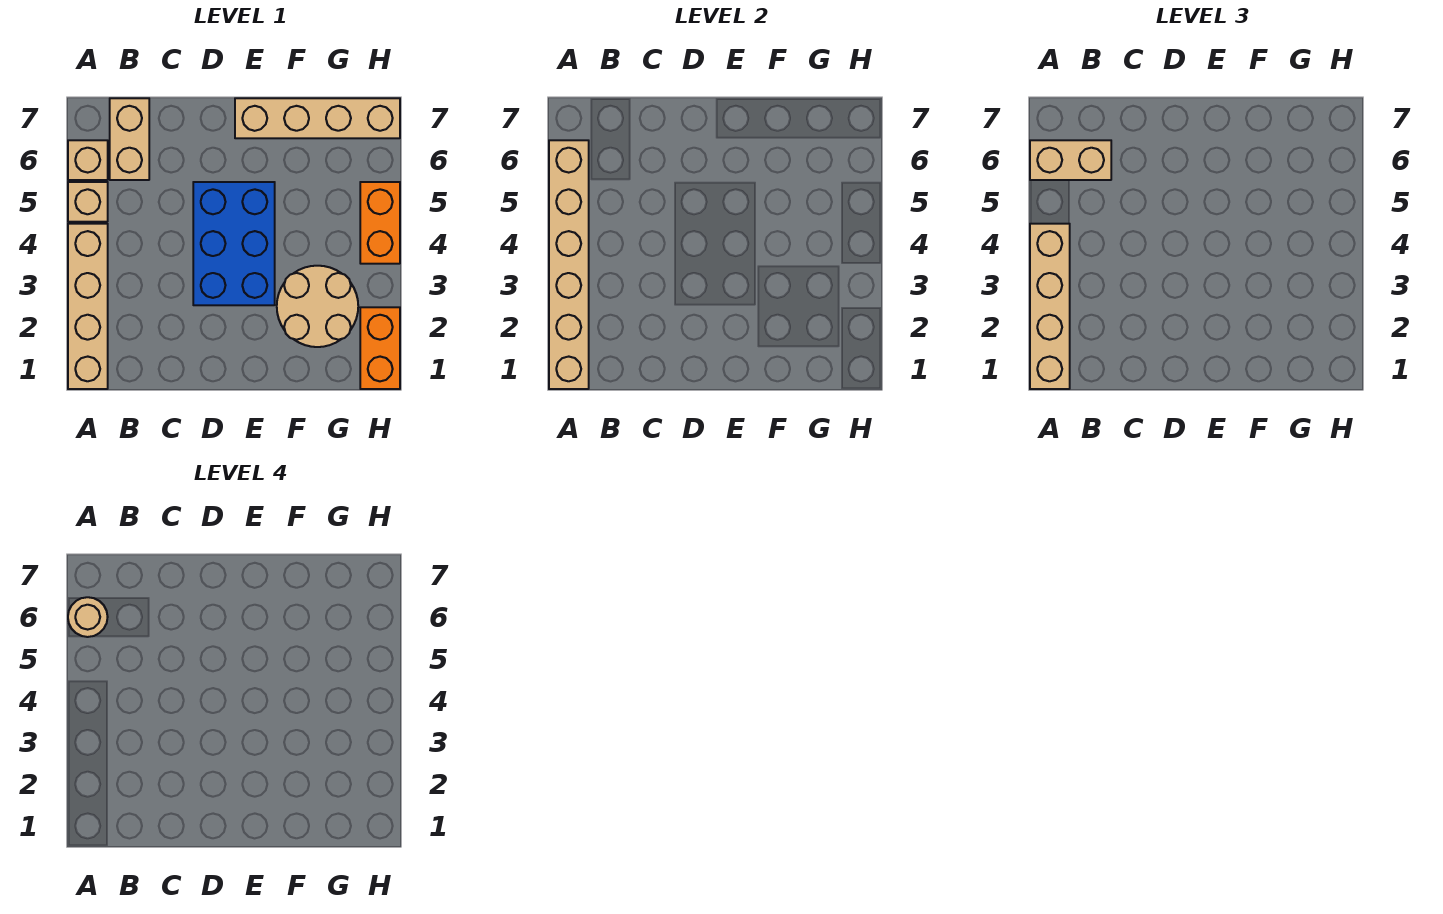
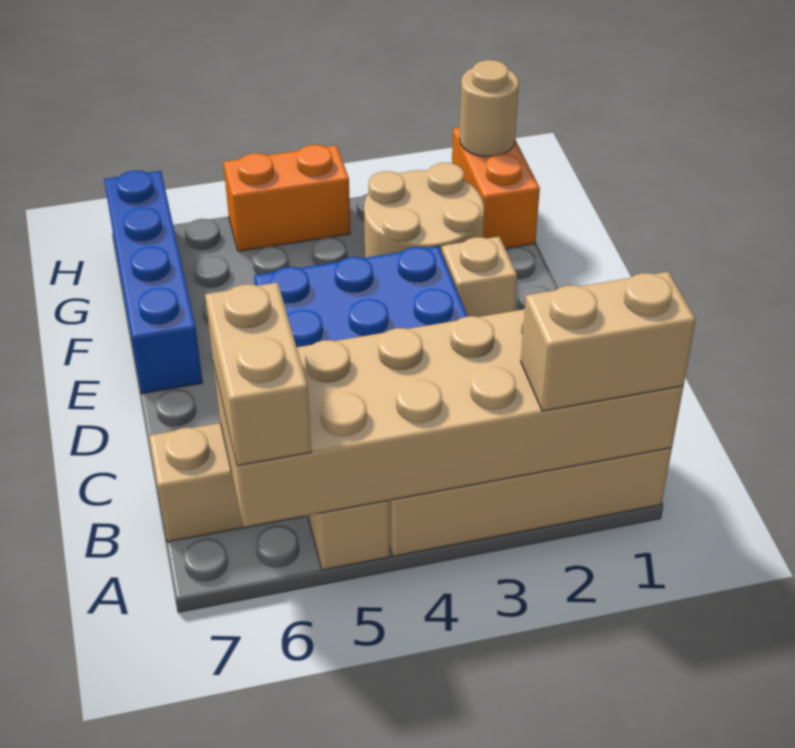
tan brick A1:A6 level 2 -> tan brick A1:B6 level 2
tan brick A1:A4 level 3 -> tan brick A1:A2 level 3
tan brick A6 level 1 -> tan brick E2 level 1
tan round brick A6 level 4 -> tan round brick H1 level 2
tan brick E7:H7 level 1 -> blue brick E7:H7 level 1
orange brick H1:H2 level 1 -> orange brick G1:H1 level 1

